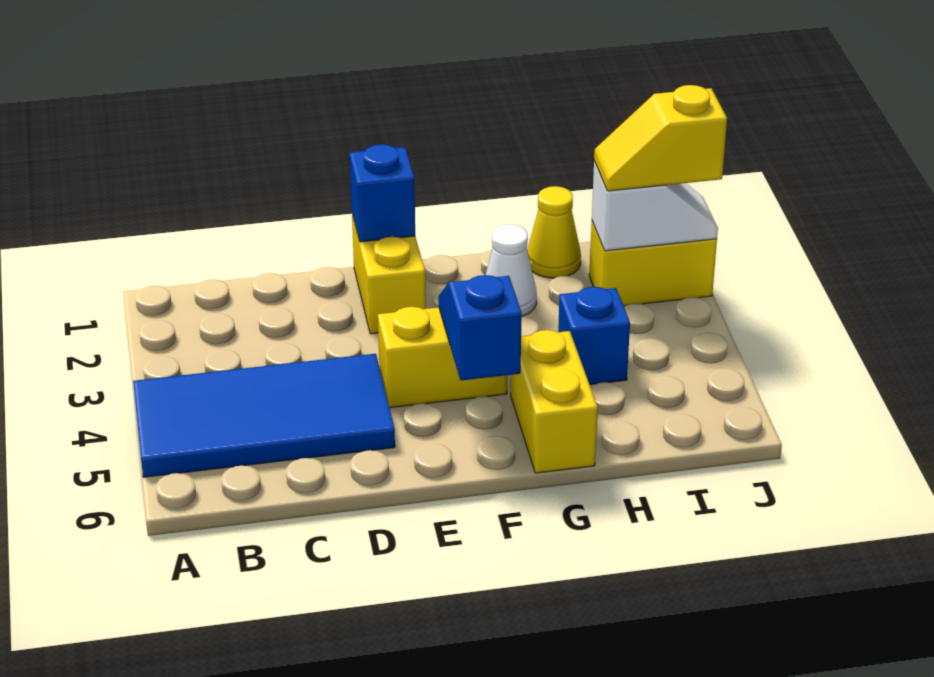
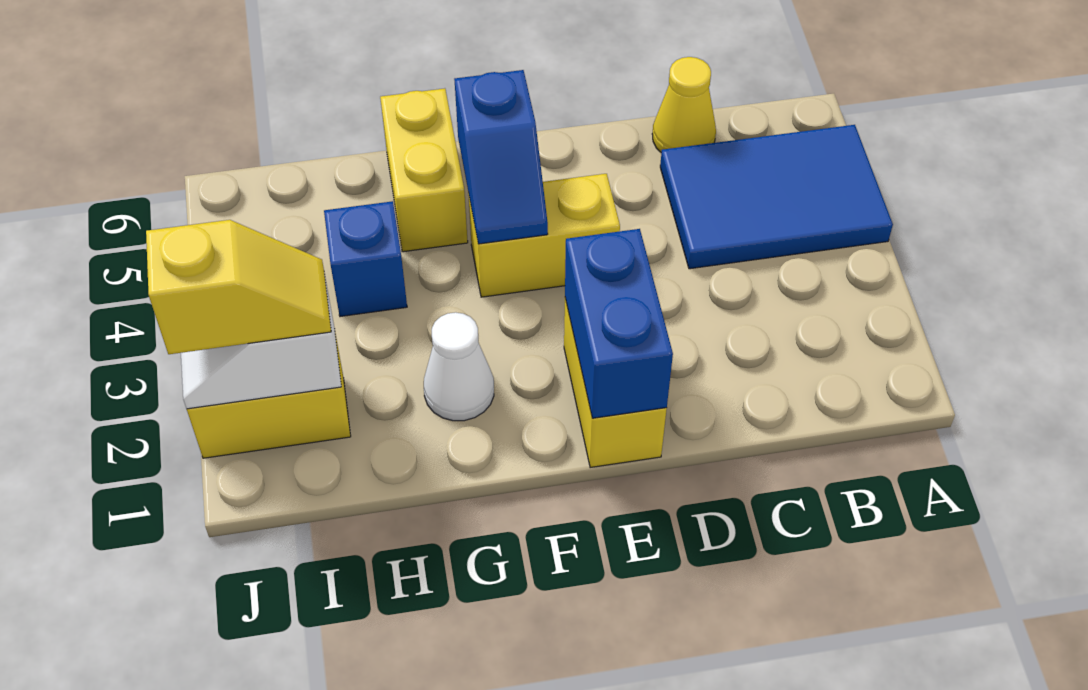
blue tile A4:D5 level 1 -> blue tile A4:C5 level 1
blue brick E1 level 2 -> blue brick E1:E2 level 2
yellow cone H1 level 1 -> yellow cone C6 level 1

